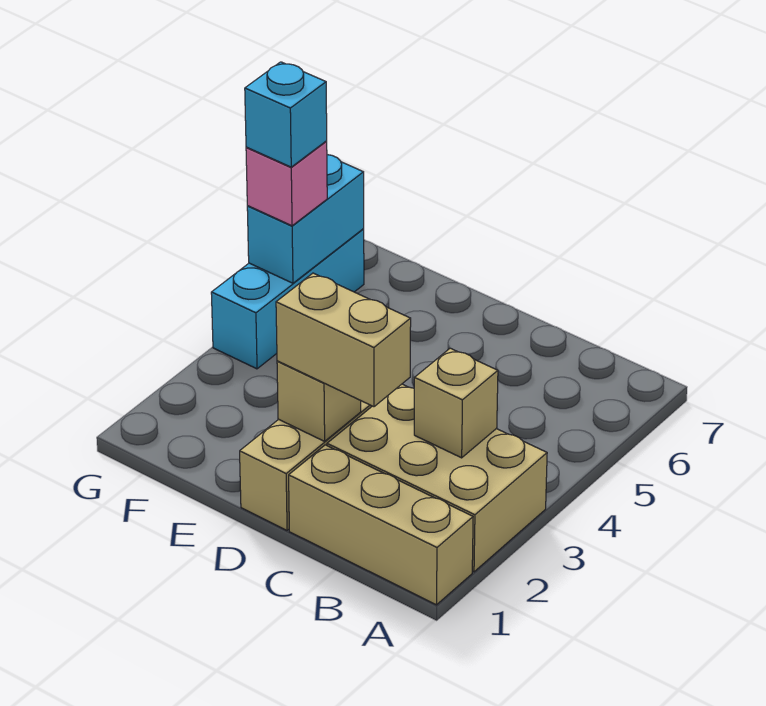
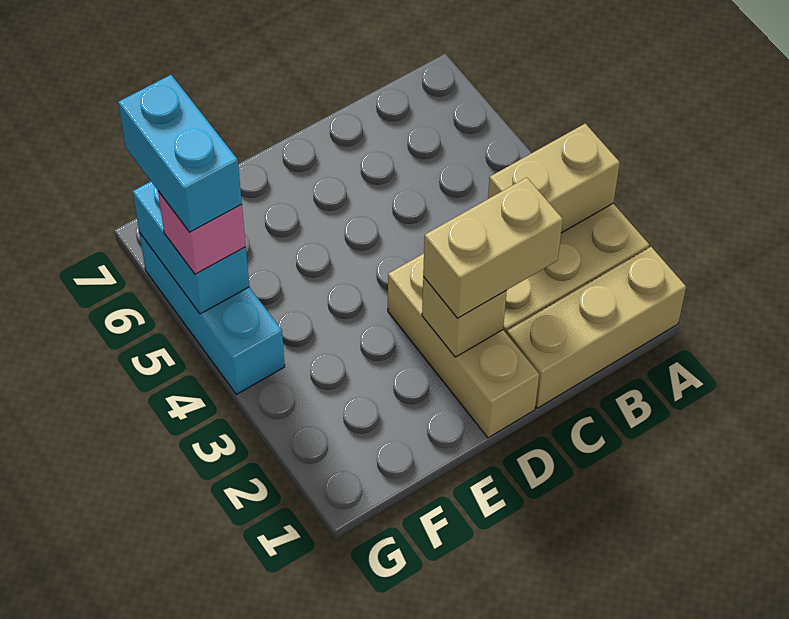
tan brick B3 level 2 -> tan brick A3:B3 level 2
cyan brick G5 level 4 -> cyan brick G5:G6 level 4

